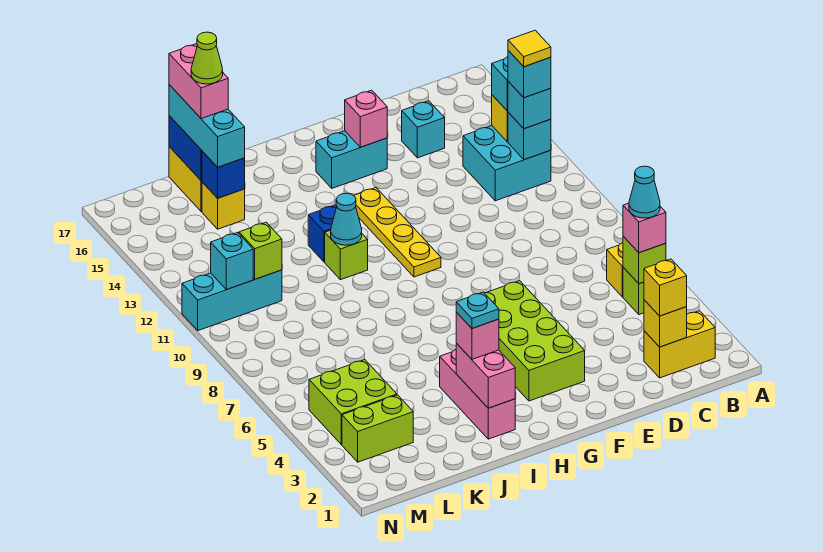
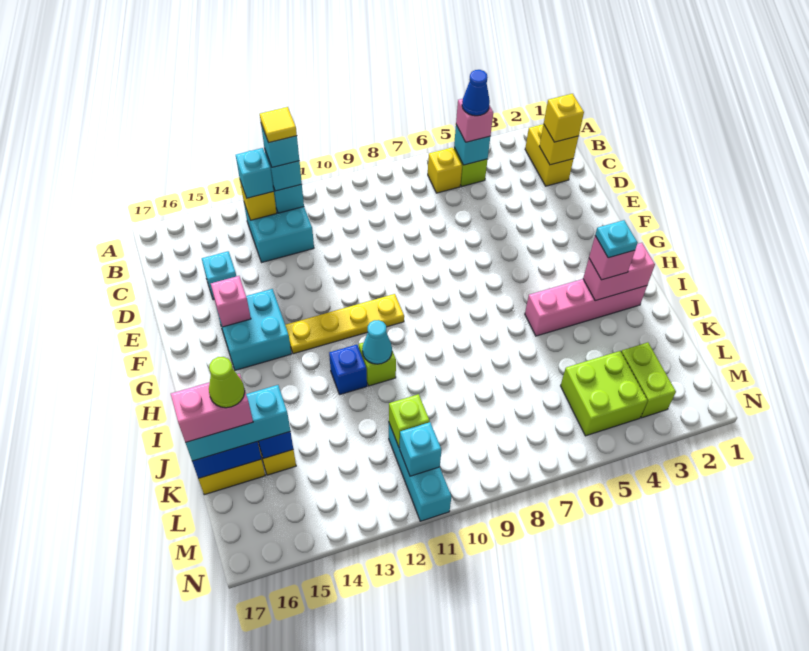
lime brick B5 level 2 -> cyan brick B5 level 2
cyan cone B5 level 4 -> blue cone B5 level 4
lime brick F3:G6 level 1 -> none
cyan brick F15:G15 level 1 -> cyan brick F14:G15 level 1
pink brick I2:I4 level 1 -> pink brick I2:I5 level 1

